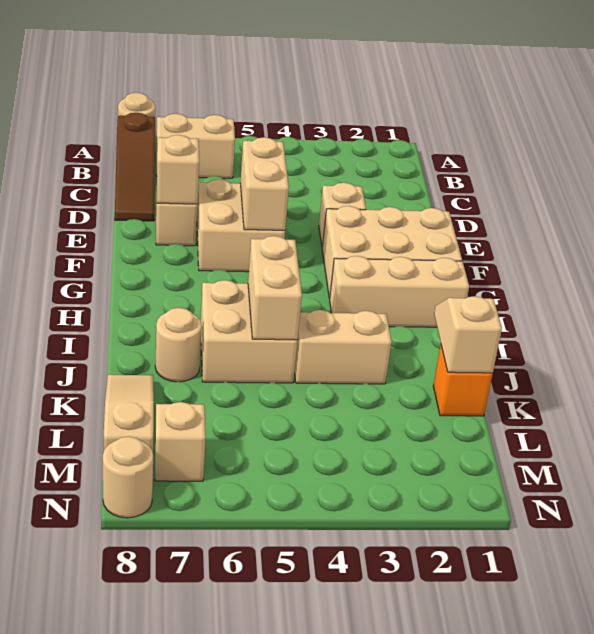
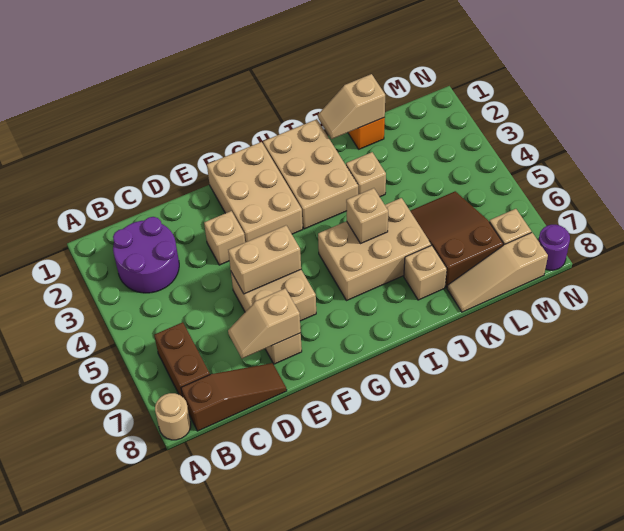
none -> purple round brick B2:C3 level 1
tan brick B6:B7 level 1 -> brown brick B6:B7 level 1
tan brick H1:H3 level 1 -> tan brick H1:I3 level 1
tan brick I5:J6 level 1 -> tan brick H5:J6 level 1
tan brick I5:J5 level 2 -> tan brick I5 level 2
tan brick J3:J4 level 1 -> tan brick J3 level 1
tan round brick J7 level 1 -> tan brick J7 level 1
none -> brown slope K5:L7 level 1 top 7
tan round brick N8 level 1 -> purple round brick N8 level 1

